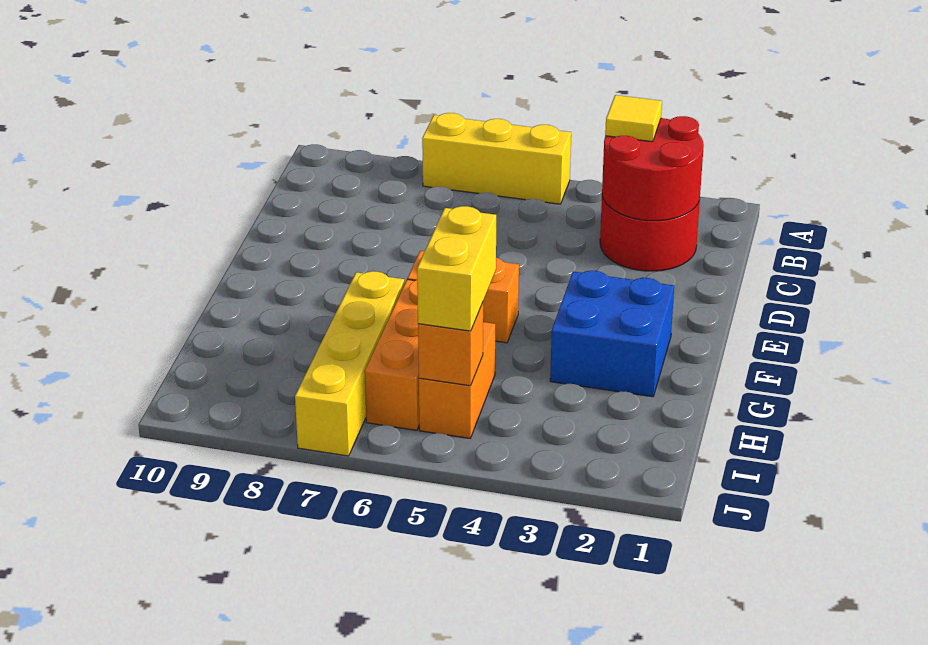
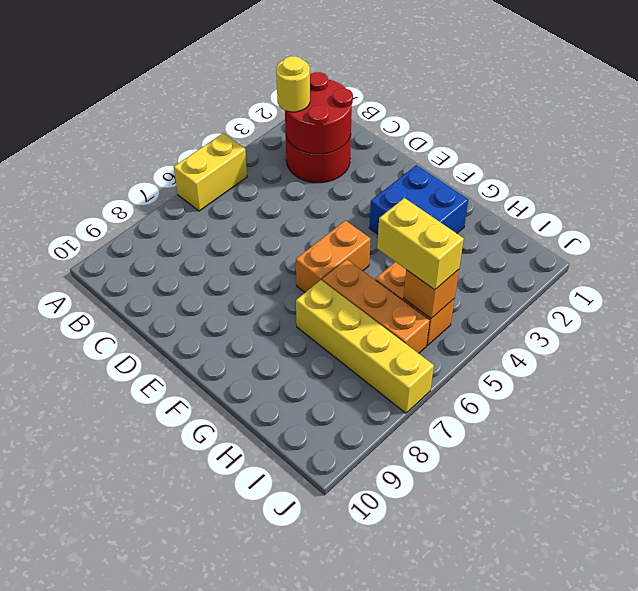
yellow brick A5:A7 level 1 -> yellow brick A5:A6 level 1
yellow tile B3 level 3 -> yellow round brick B3 level 3

